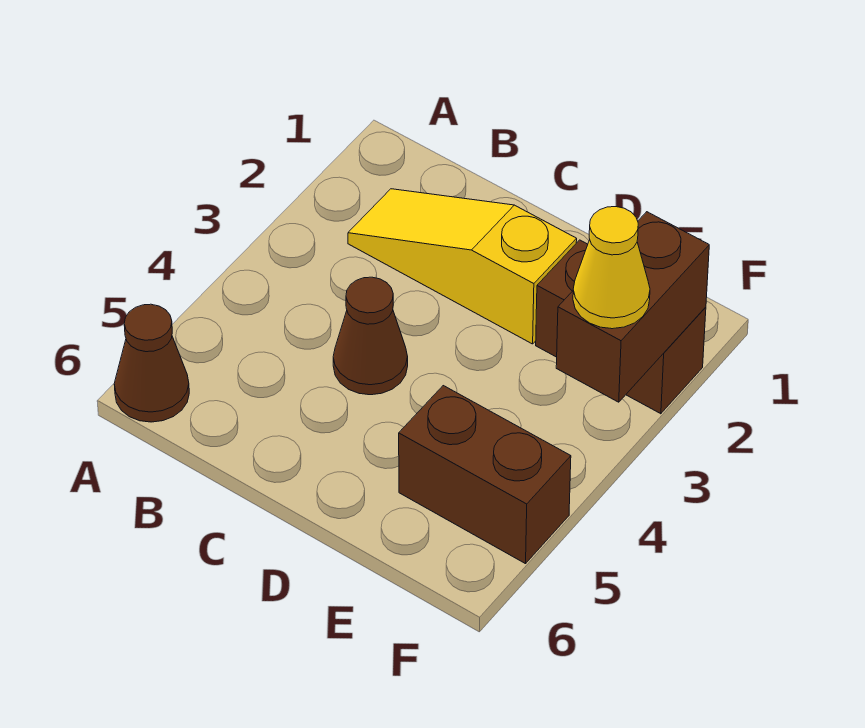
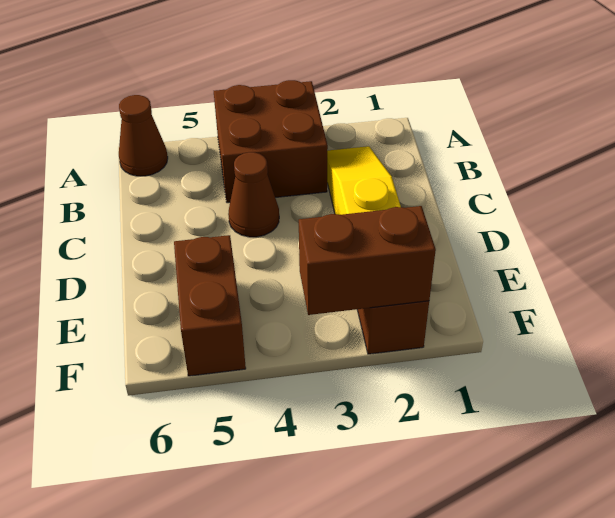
none -> brown brick A3:B4 level 1
yellow cone F3 level 3 -> none

